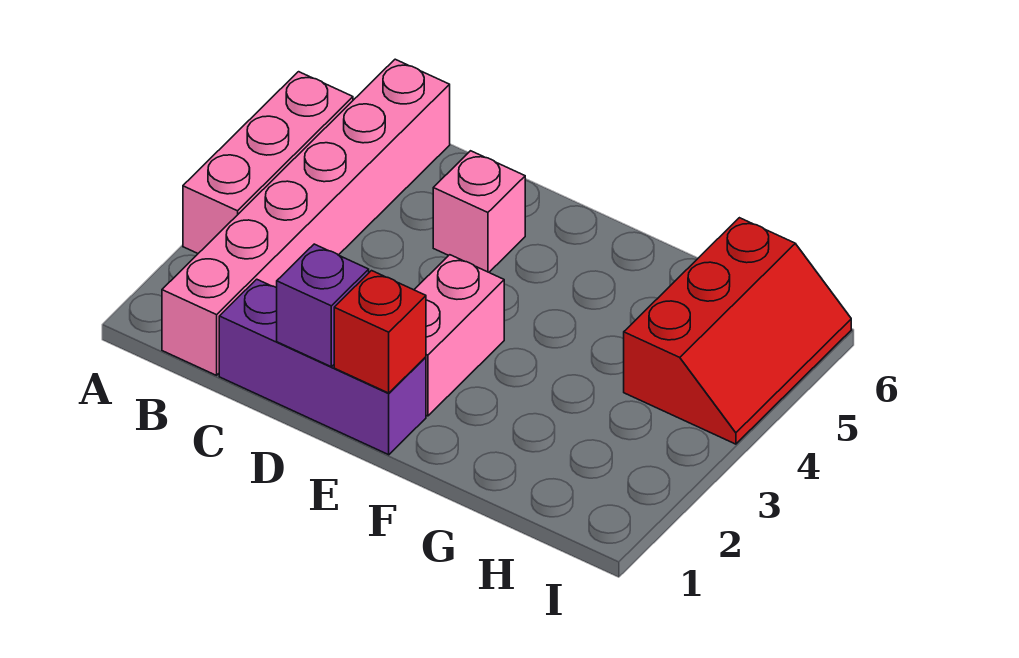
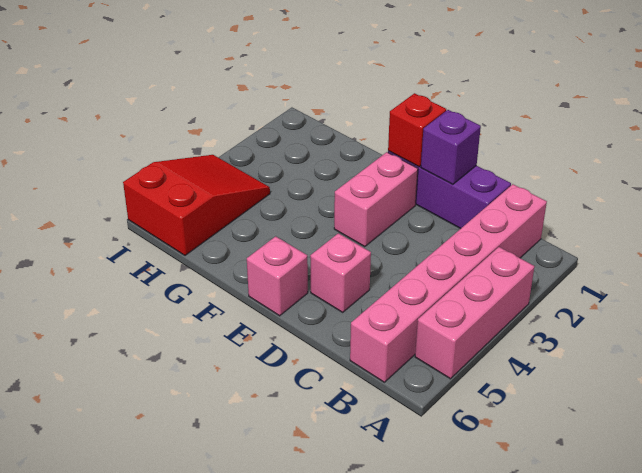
none -> pink brick E6 level 1
red slope H4:I6 level 1 top H -> red slope H4:I6 level 1 top 6

